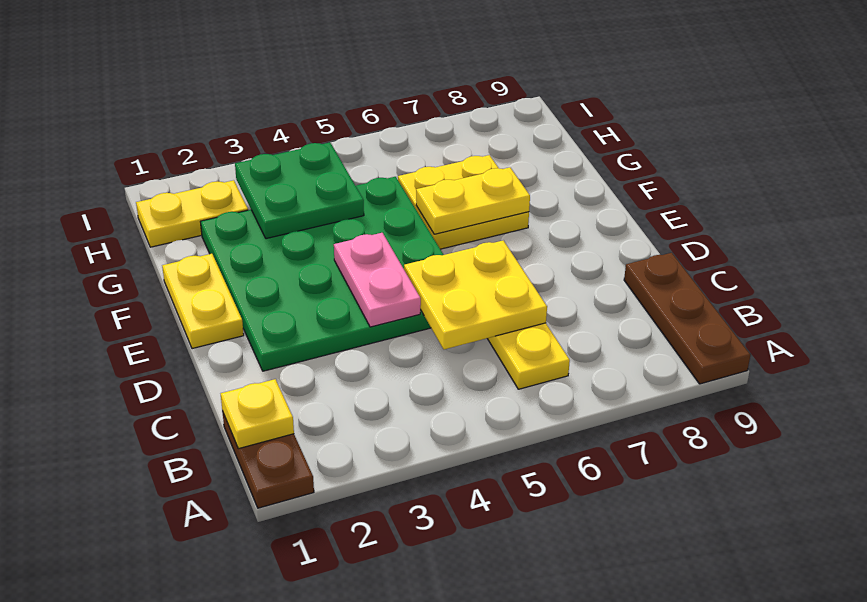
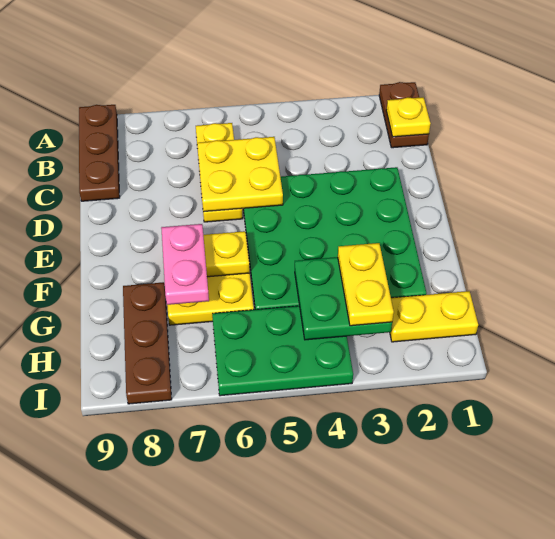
pink plate D4:E4 level 2 -> pink plate F7:G7 level 3
yellow plate E1:F1 level 1 -> yellow plate G3:H3 level 3
none -> brown plate G8:I8 level 1
none -> green plate H4:I6 level 1

